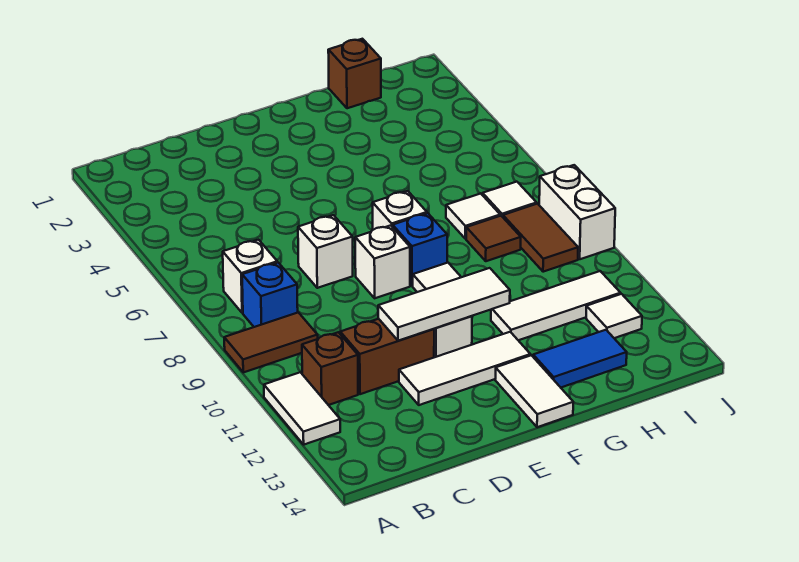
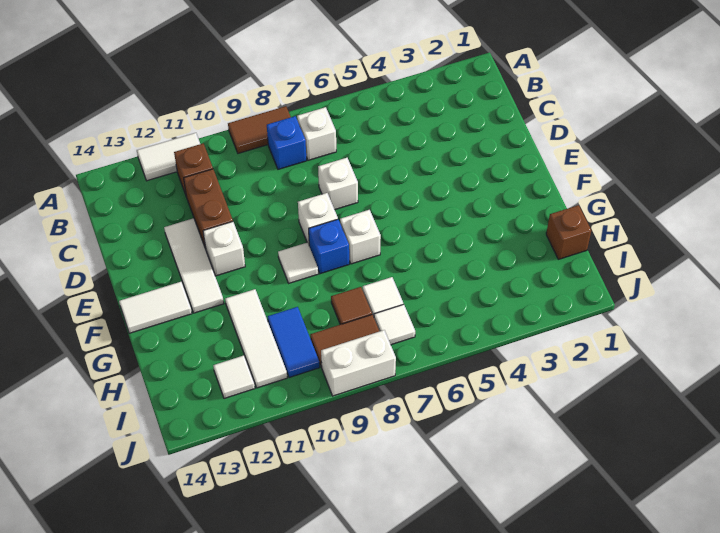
brown tile A9:B9 level 1 -> brown tile A8:A9 level 1
white tile D11:F11 level 2 -> none
blue tile G13:H13 level 1 -> blue tile H10:I10 level 1

